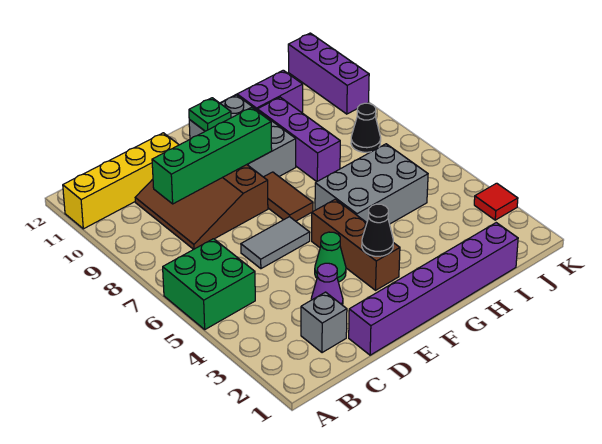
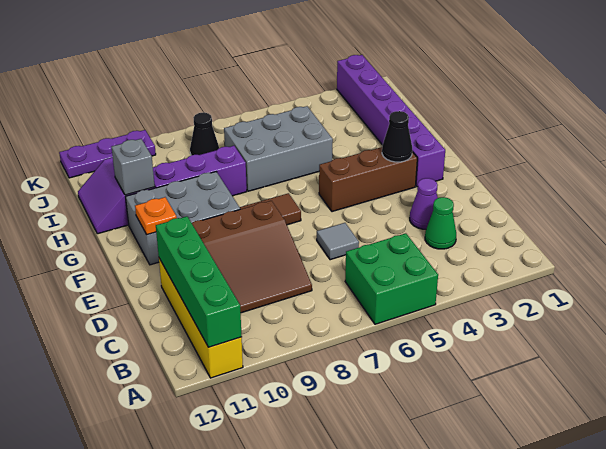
grey brick C2 level 1 -> grey brick H11 level 2
green brick C9:F9 level 2 -> green brick A11:D11 level 2
purple brick D1:I1 level 1 -> purple brick F2:K2 level 1
grey tile D6:E6 level 1 -> grey tile D6 level 1
green cone E4 level 1 -> green cone C3 level 1
green plate F11 level 2 -> orange plate F11 level 2
grey brick G5:I6 level 1 -> grey brick H5:I7 level 1
red tile K3 level 1 -> none
purple brick K10:K12 level 1 -> purple plate K10:K12 level 1

